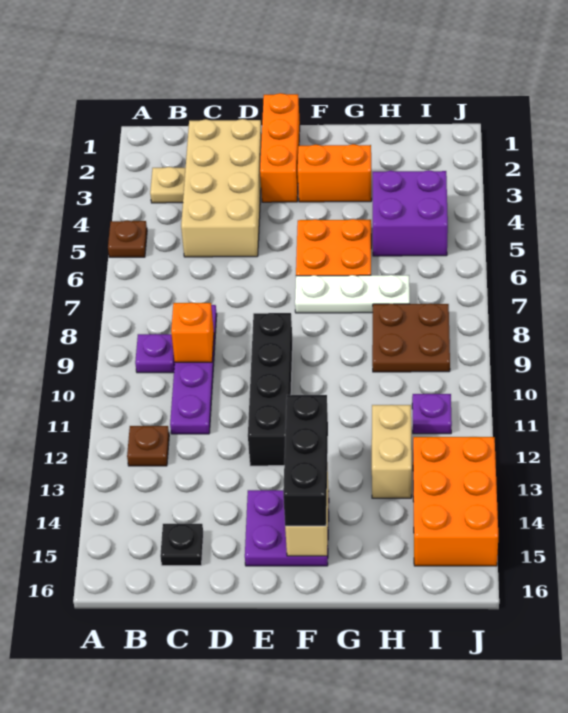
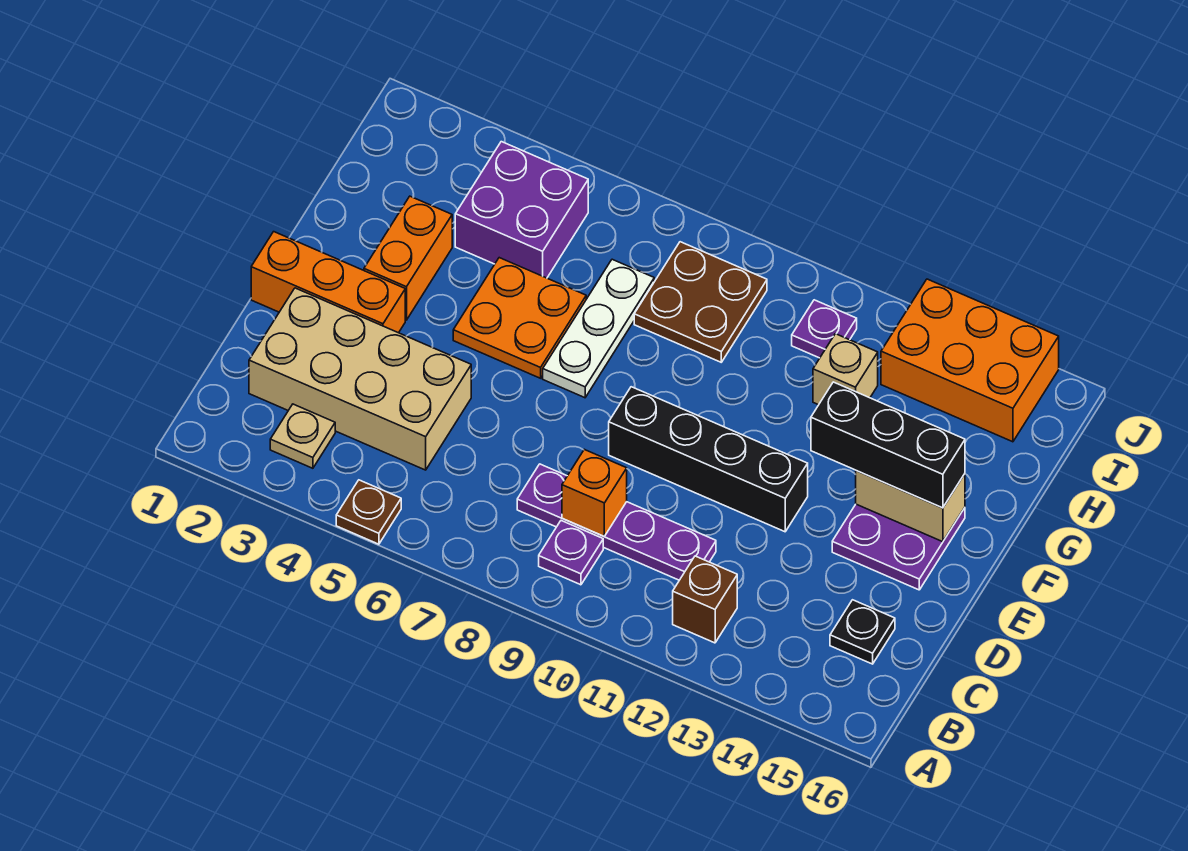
brown plate B12 level 1 -> brown brick B12 level 1
tan brick H12:H13 level 1 -> tan brick H12 level 1

